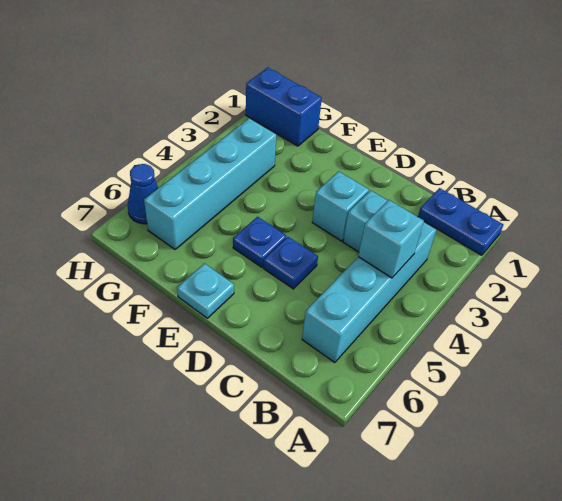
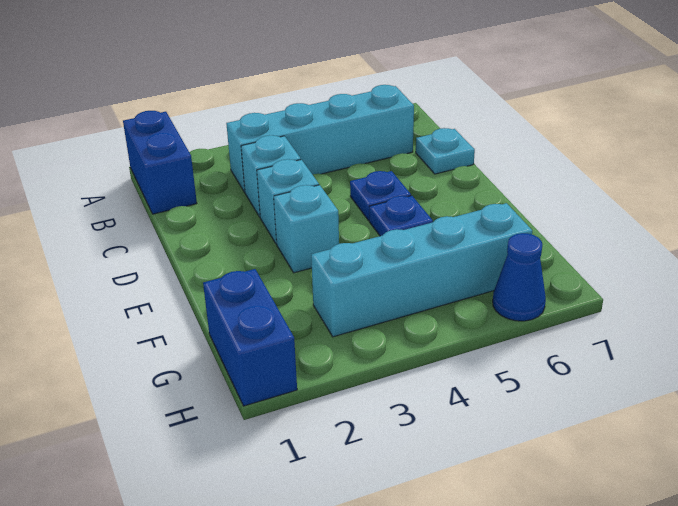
blue plate A1:B1 level 1 -> blue brick A1:B1 level 1
cyan brick B4 level 2 -> cyan brick E3 level 1
cyan plate E7 level 1 -> cyan plate C7 level 1

